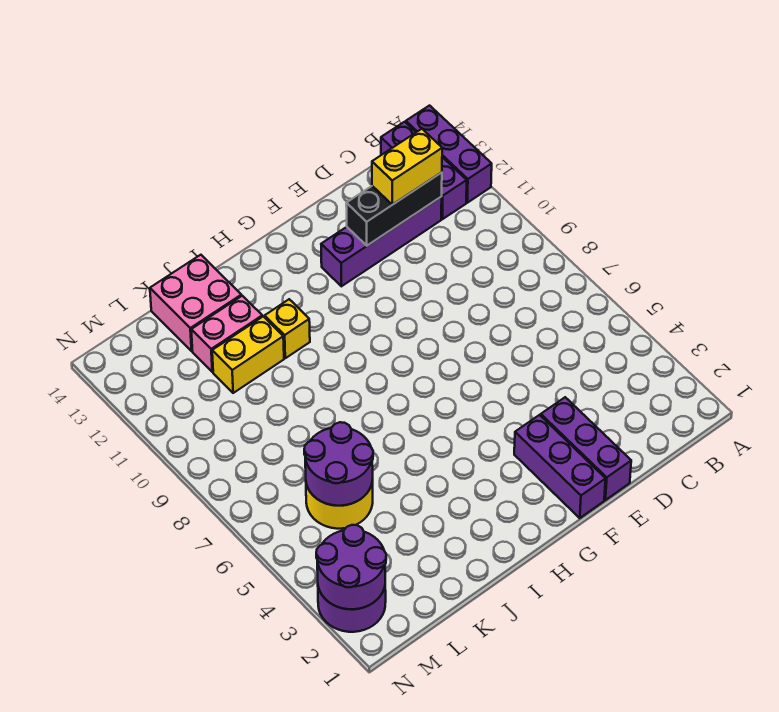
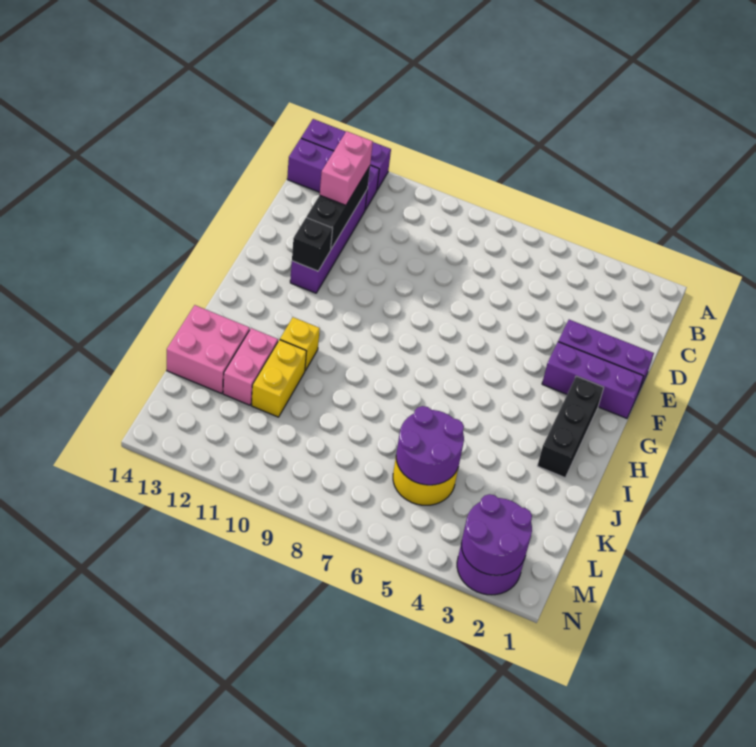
yellow brick C12:D12 level 3 -> pink brick C12:D12 level 3
none -> black brick F12 level 2
none -> black brick G2:I2 level 1

